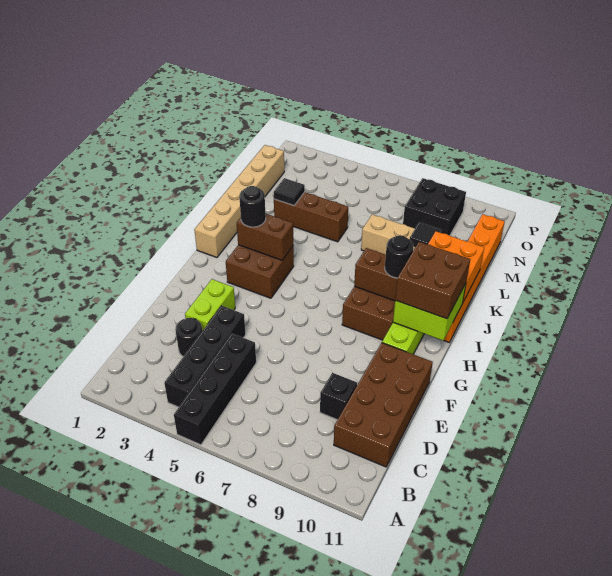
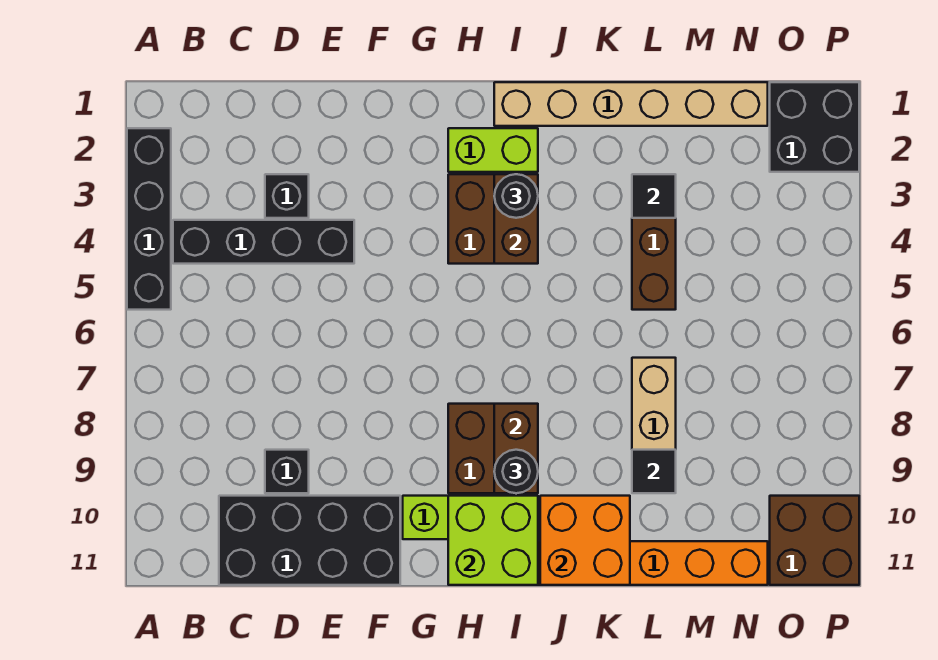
black brick A5:D5 level 1 -> black brick A2:A5 level 1
brown brick C10:F11 level 1 -> black brick C10:F11 level 1
black round brick D3 level 1 -> black brick D3 level 1
lime brick E3:F3 level 1 -> lime brick H2:I2 level 1
brown brick H10:I11 level 3 -> brown brick O10:P11 level 1
black brick N8:O9 level 1 -> black brick O1:P2 level 1

